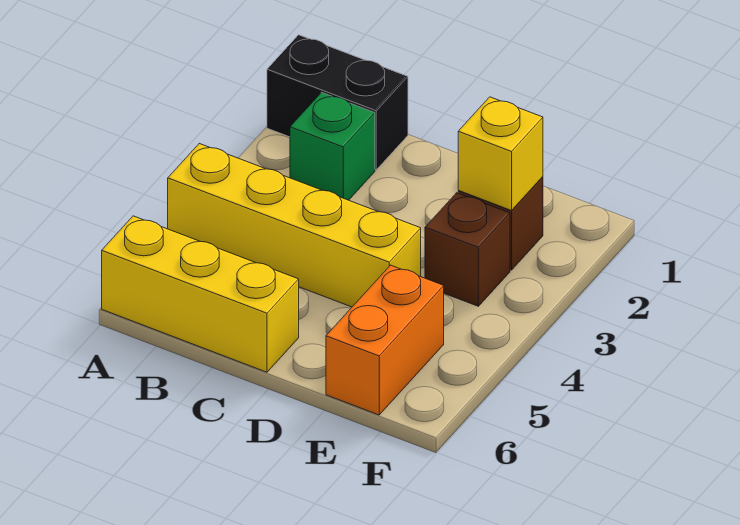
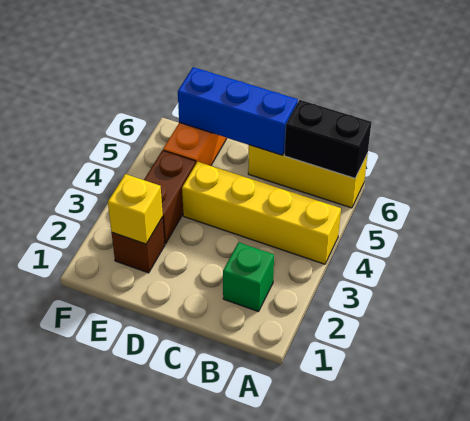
black brick A1:B1 level 1 -> black brick A6:B6 level 2
none -> blue brick C6:E6 level 2
brown brick E3 level 1 -> brown brick E3:E4 level 1

